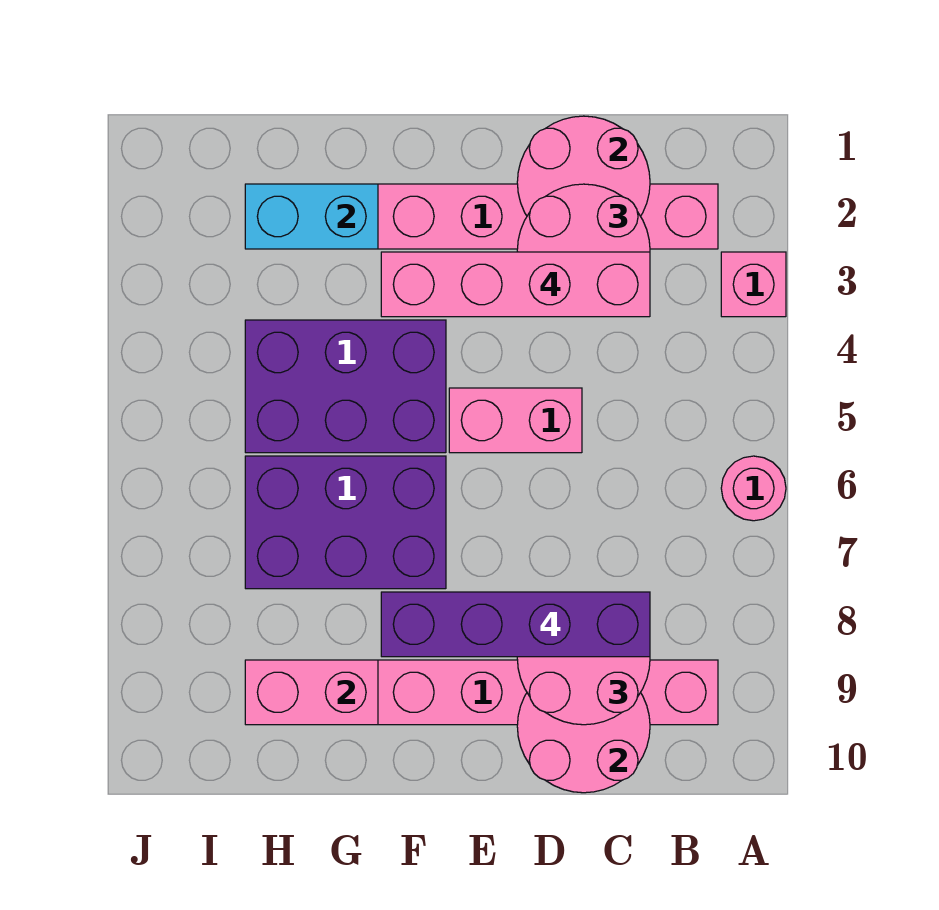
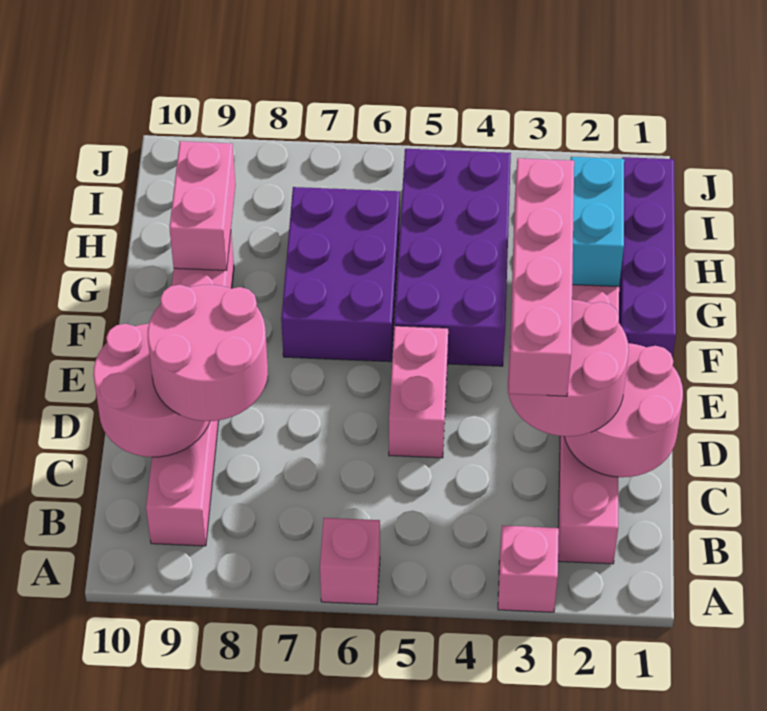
pink round brick A6 level 1 -> pink brick A6 level 1
purple brick C8:F8 level 4 -> purple brick F1:I1 level 1
purple brick F4:H5 level 1 -> purple brick F4:I5 level 1

